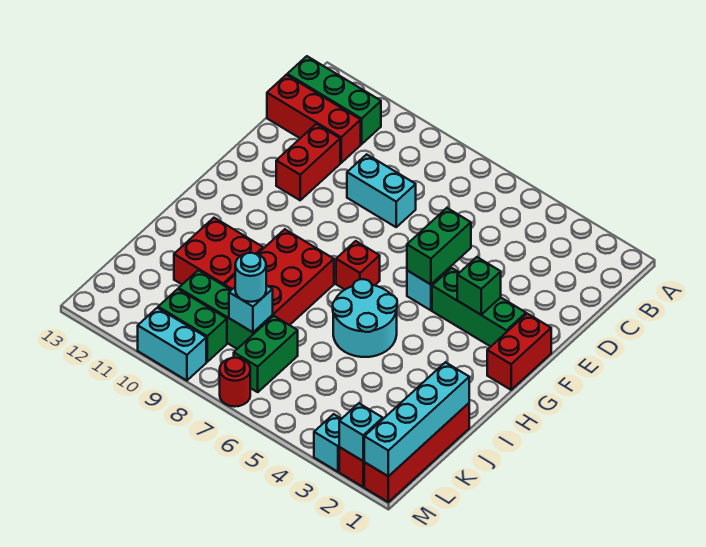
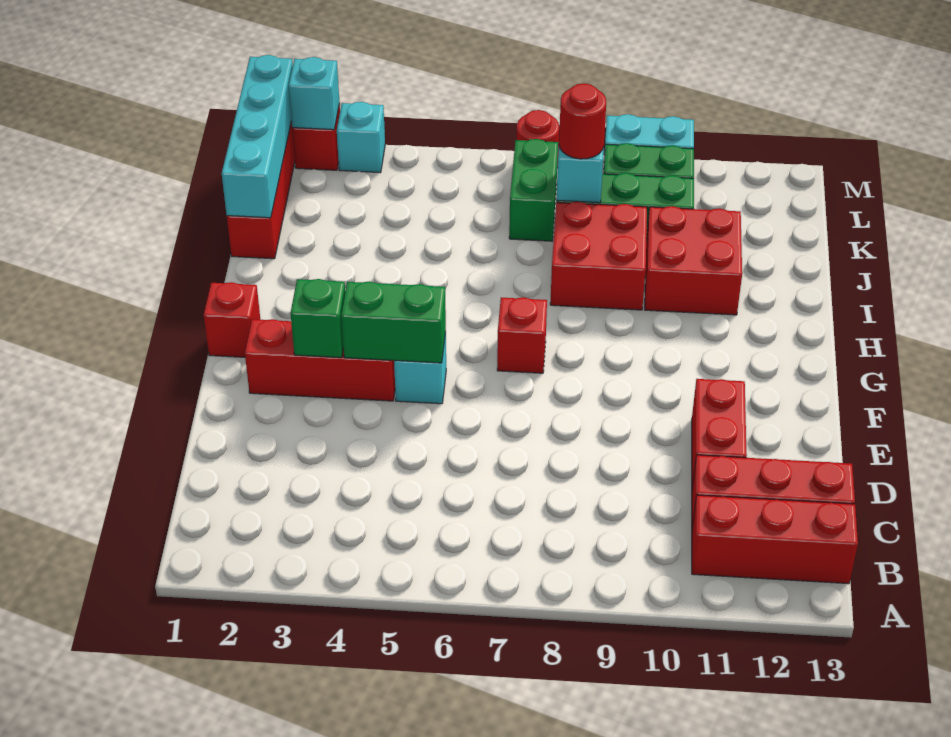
green brick B11:B13 level 1 -> red brick B11:B13 level 1
cyan brick D8:D9 level 1 -> none
green brick E5:F5 level 2 -> green brick F4:F5 level 2
red brick F1:G1 level 1 -> red brick G1 level 1
green brick F2:F4 level 1 -> red brick F2:F4 level 1
cyan round brick H5:I6 level 1 -> none
red brick H8:J9 level 1 -> red brick I8:J9 level 1
cyan round brick K8 level 3 -> red round brick K8 level 3

